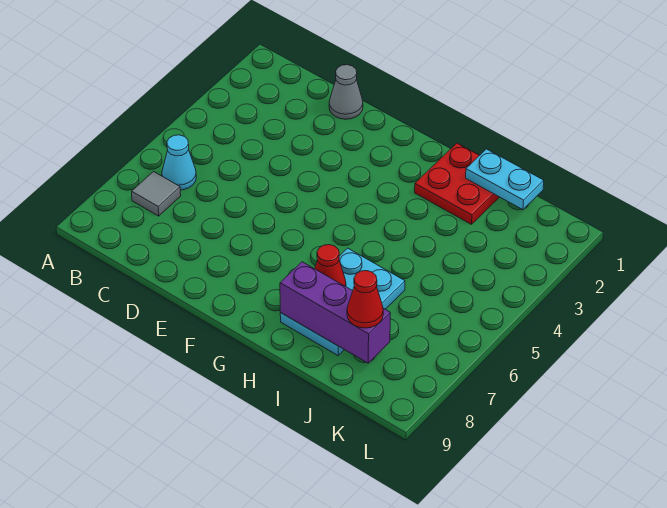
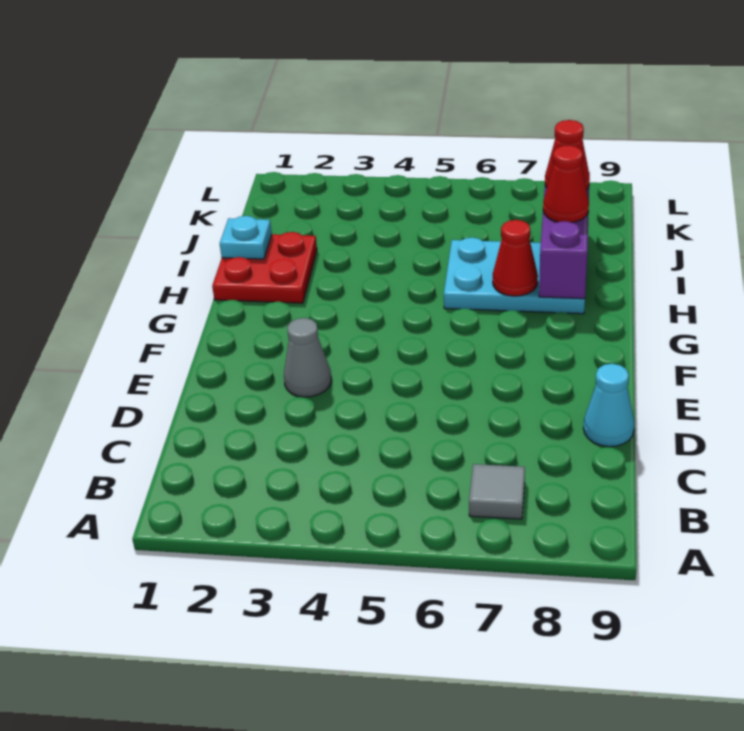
cyan cone B6 level 1 -> cyan cone D9 level 1
grey cone D1 level 1 -> grey cone E3 level 1
cyan plate I1:J1 level 2 -> cyan plate I1 level 2
none -> red cone I8 level 3

